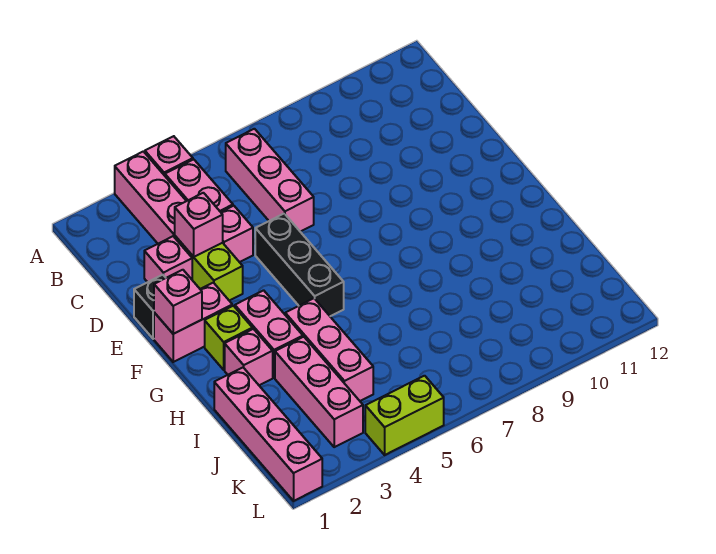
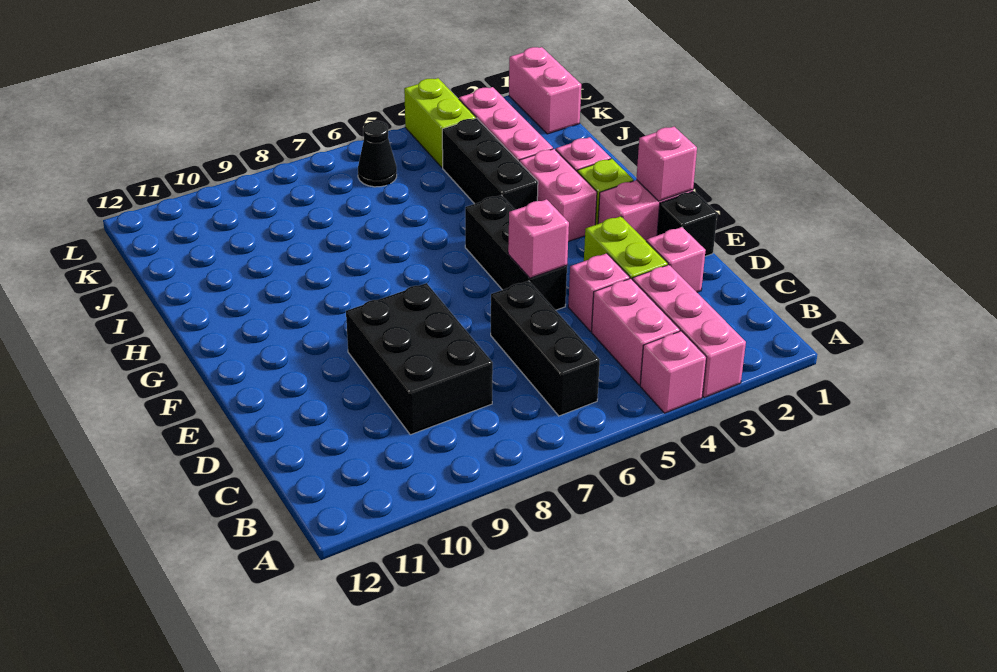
pink brick B6:D6 level 1 -> black brick B6:D6 level 1
none -> black brick C8:E9 level 1
pink brick D3 level 2 -> pink brick E5 level 2
pink brick H4:J4 level 1 -> black brick H4:J4 level 1
pink brick I1:L1 level 1 -> pink brick K1:L1 level 1
none -> black cone K6 level 1
lime brick L4:L5 level 1 -> lime brick K4:L4 level 1

